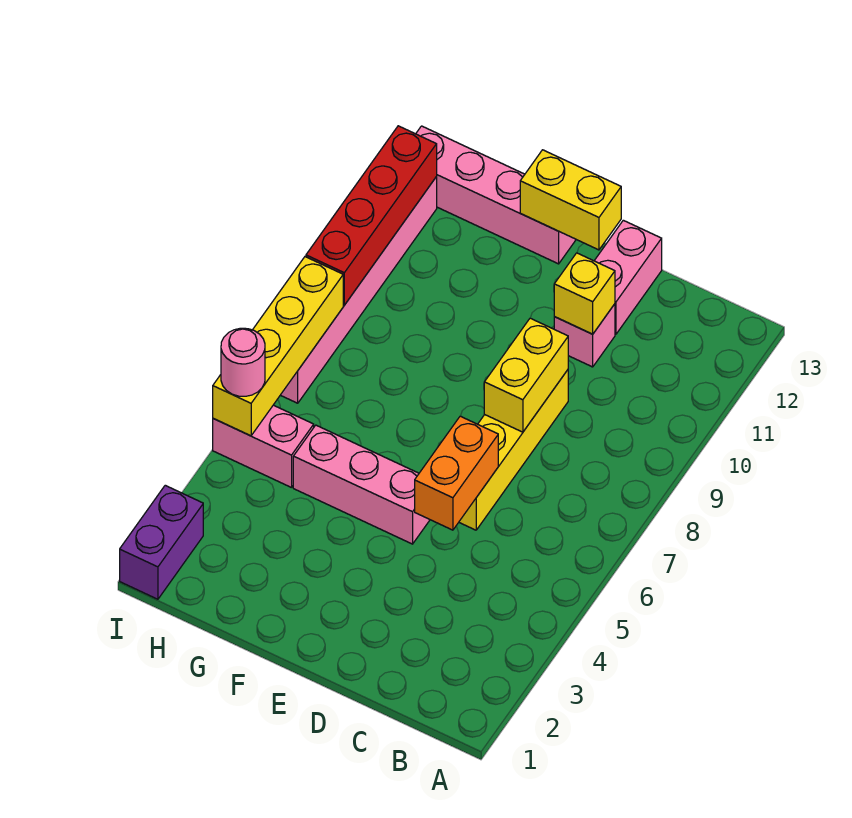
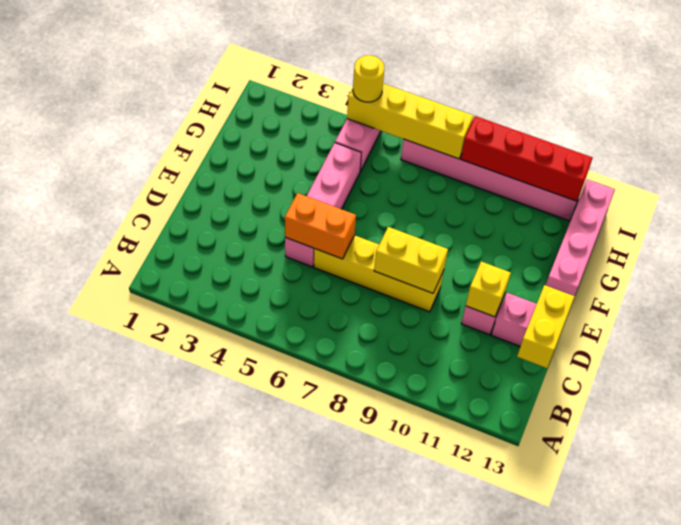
pink brick E5:G5 level 1 -> pink brick D5:G5 level 1
yellow brick E13:F13 level 2 -> yellow brick C13:D13 level 2
purple brick I1:I2 level 1 -> none
pink round brick I5 level 3 -> yellow round brick I5 level 3

